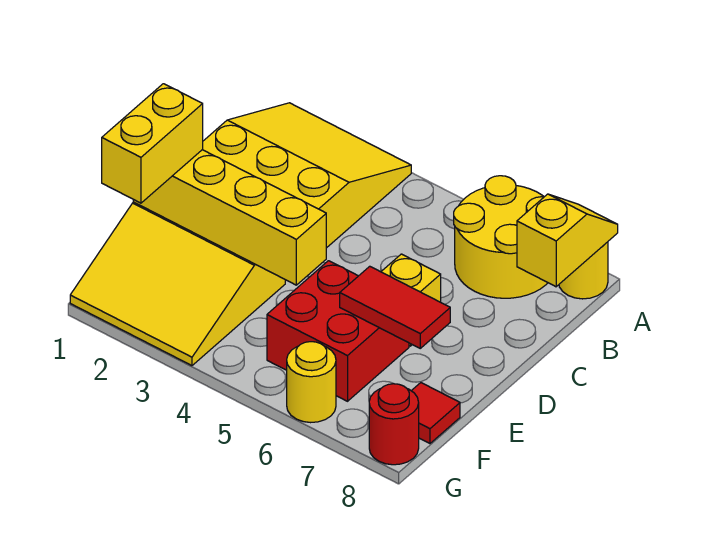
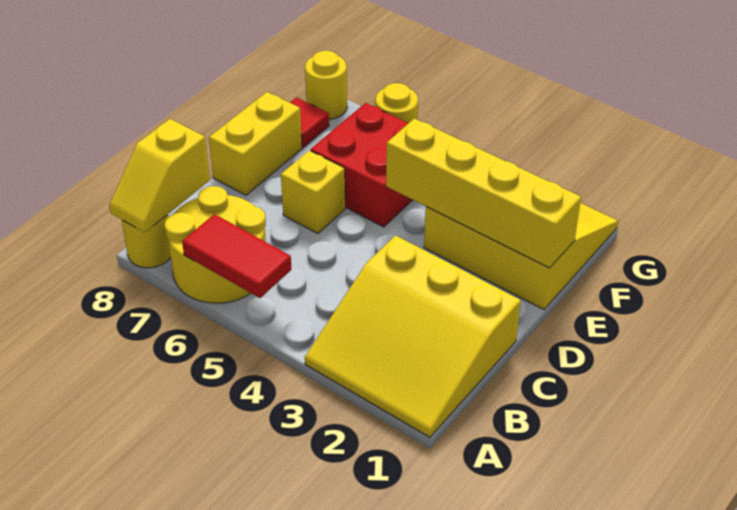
yellow brick E1:F1 level 3 -> yellow brick D8:E8 level 1
red tile E6:E7 level 2 -> red tile A5:A6 level 2
red round brick G8 level 1 -> yellow round brick G8 level 1

